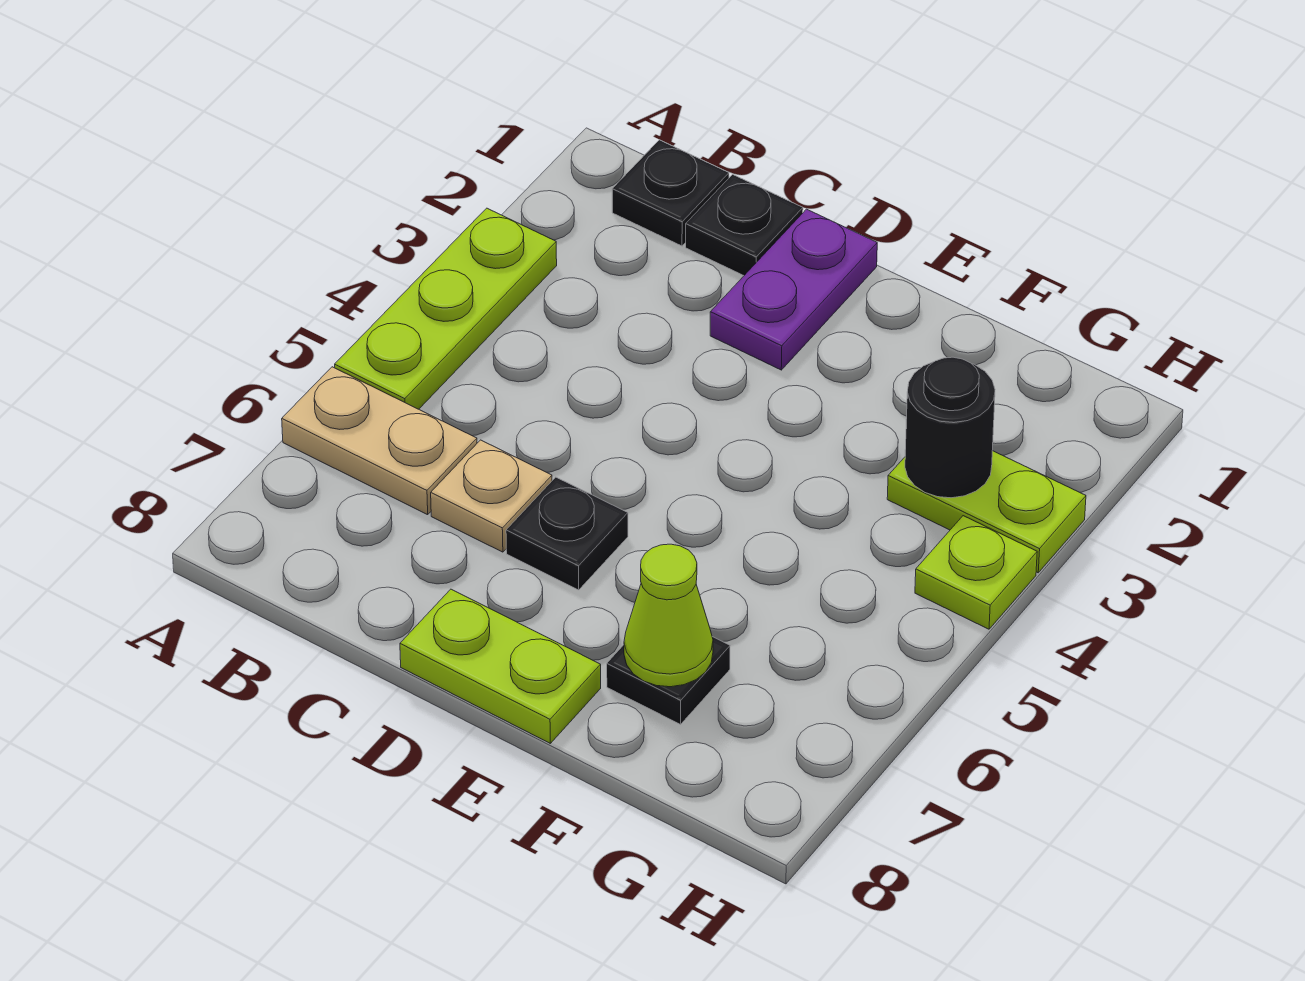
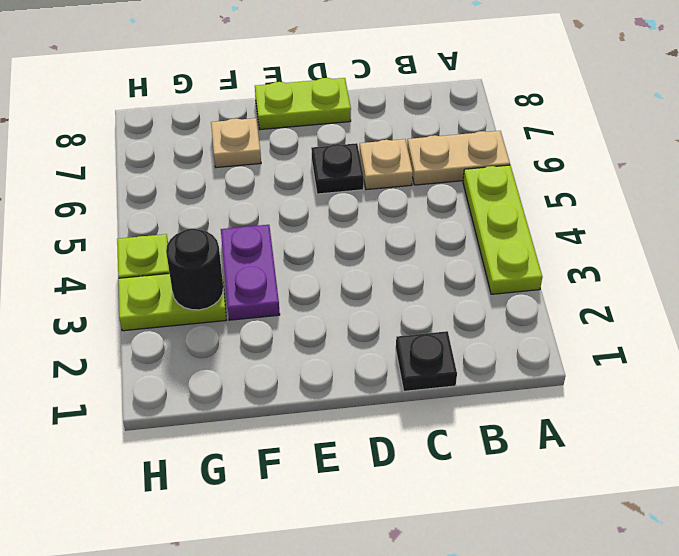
black plate B1 level 1 -> none
purple plate D1:D2 level 1 -> purple plate F3:F4 level 1
black plate F7 level 1 -> tan plate F7 level 1
lime cone F7 level 2 -> none

